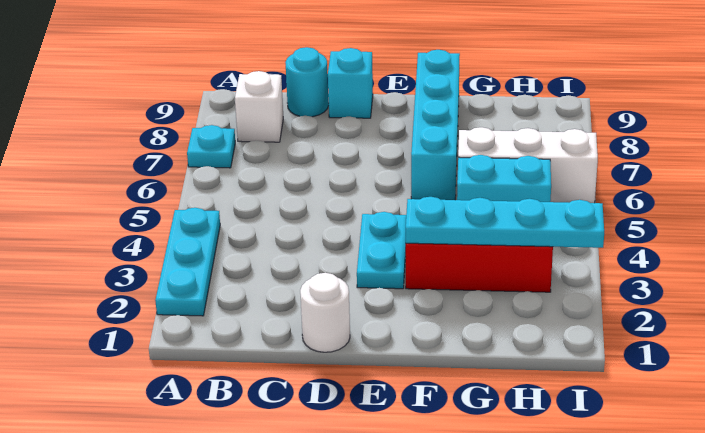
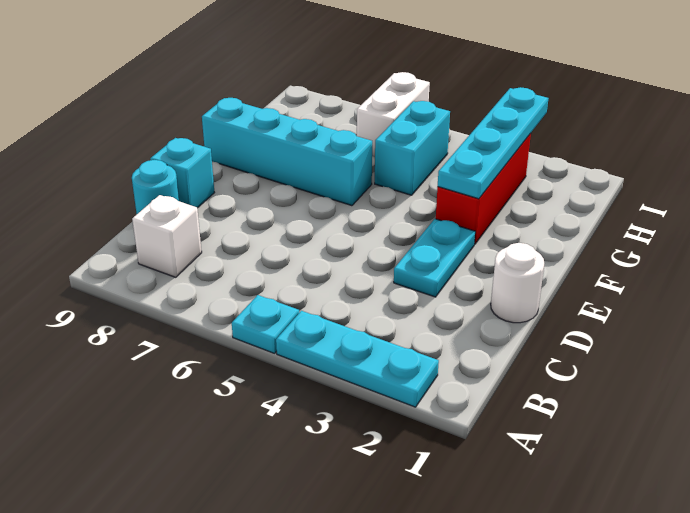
cyan plate A7 level 1 -> cyan plate A5 level 1
cyan plate E3:E4 level 1 -> cyan plate D3:E3 level 1
white brick G6:I6 level 1 -> white brick H6:I6 level 1

